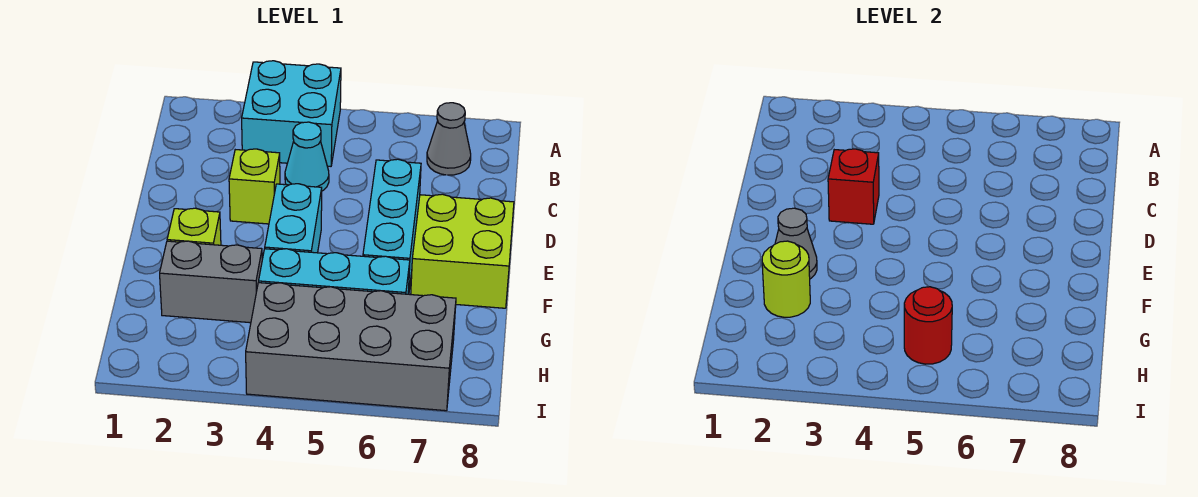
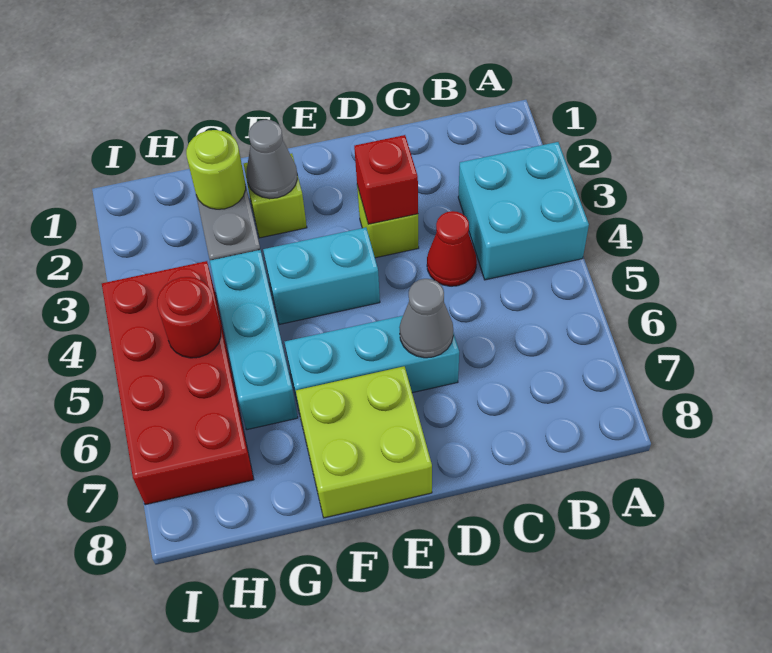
grey cone B7 level 1 -> grey cone D6 level 2
cyan cone C4 level 1 -> red cone C4 level 1
grey brick H4:I7 level 1 -> red brick H4:I7 level 1

